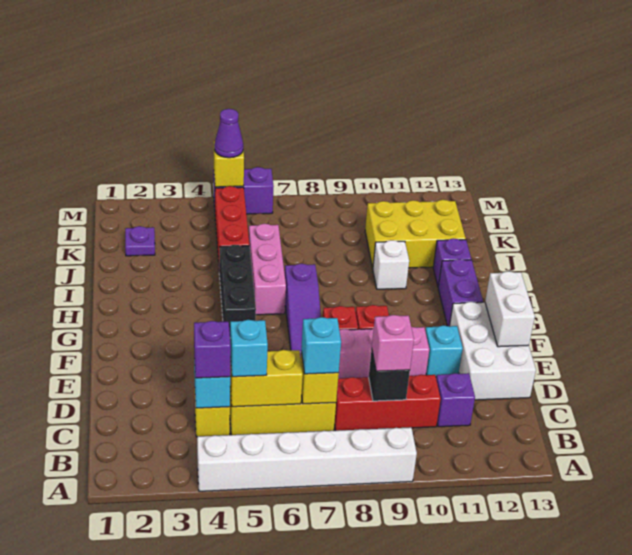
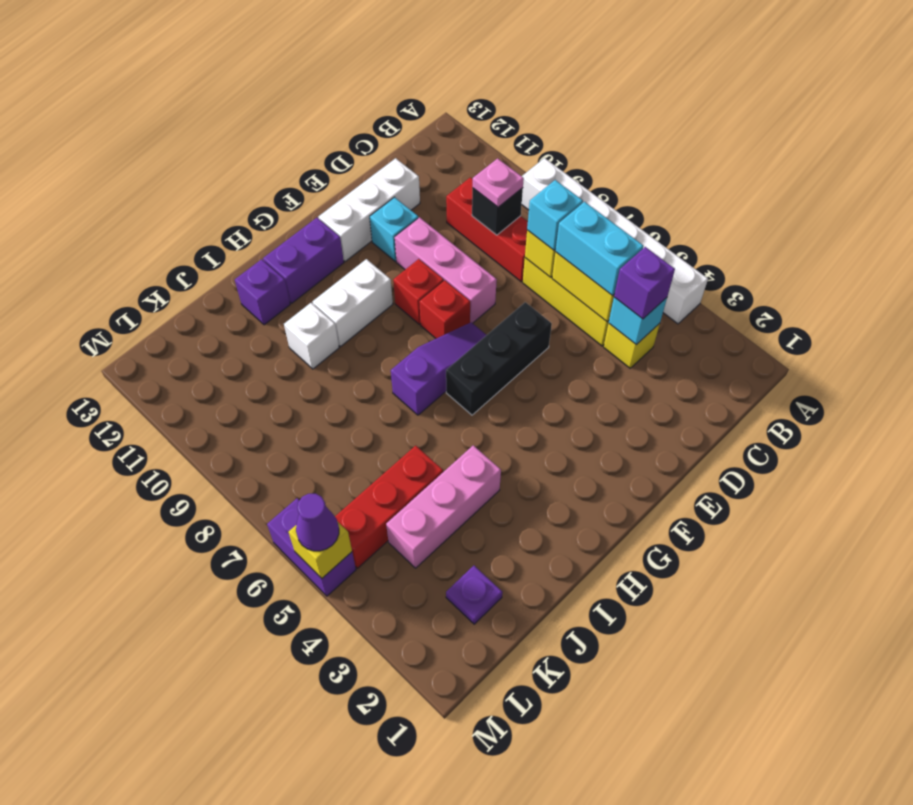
cyan brick C5 level 3 -> cyan brick C5:C6 level 3
pink brick C9 level 3 -> pink plate C9 level 3
purple brick C11 level 1 -> none
white brick D12:F13 level 1 -> white brick D12:F12 level 1
white brick E13:F13 level 2 -> white brick G10:H10 level 1
black brick G5:I5 level 1 -> black brick E6:G6 level 1
pink brick H6:J6 level 1 -> pink brick I4:K4 level 1
yellow brick J10:K12 level 1 -> none

